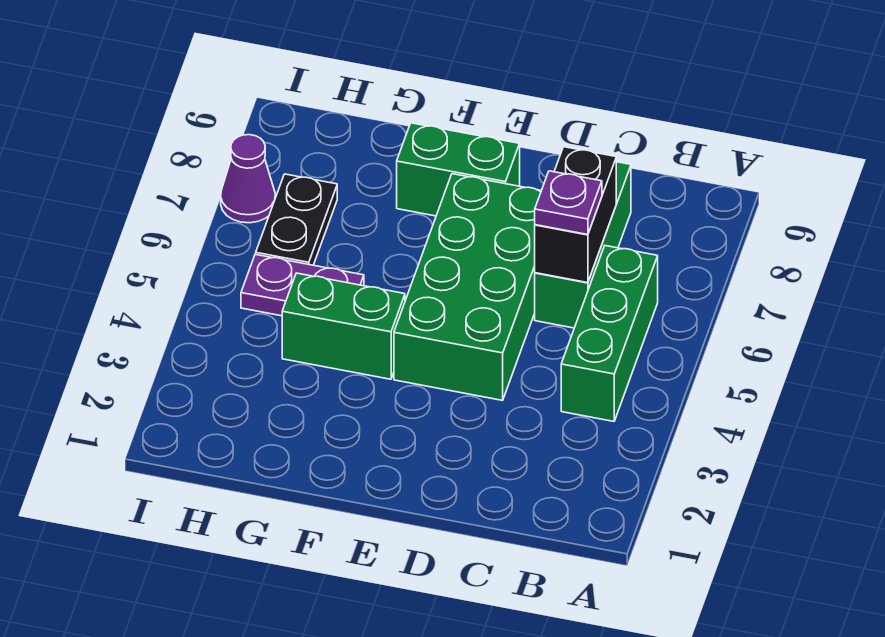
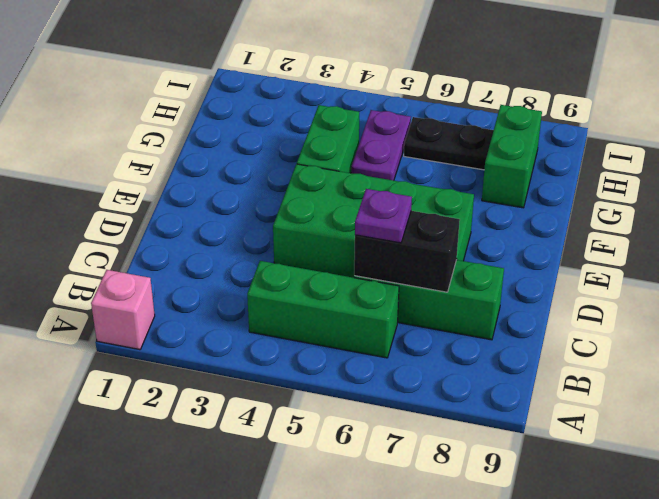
none -> pink brick A1 level 1
green brick E8:F8 level 1 -> green brick G8:H8 level 1
purple cone I7 level 1 -> none

